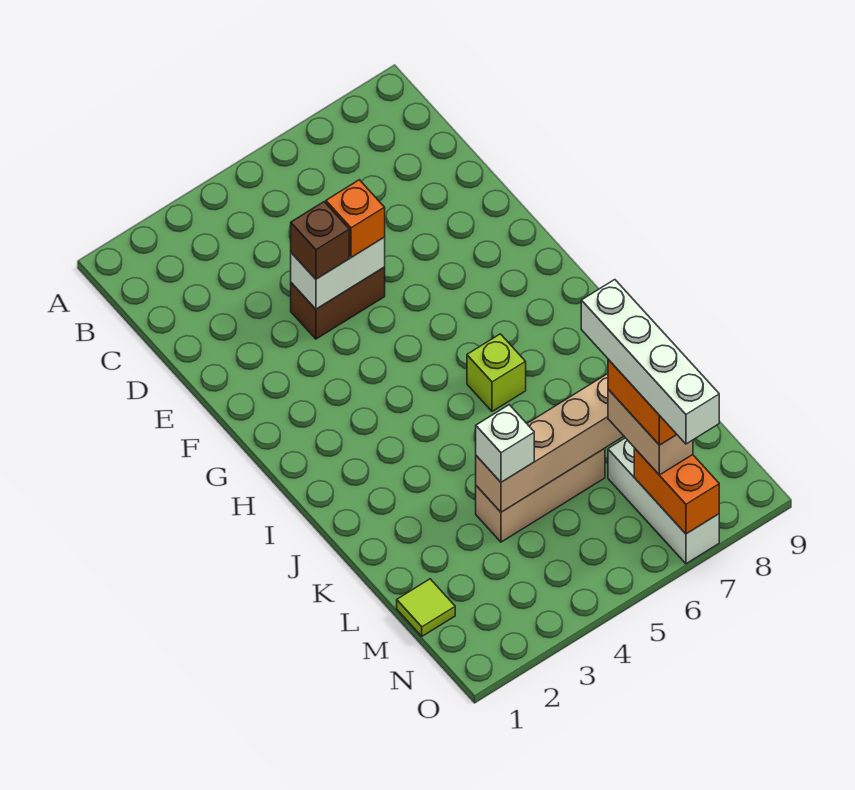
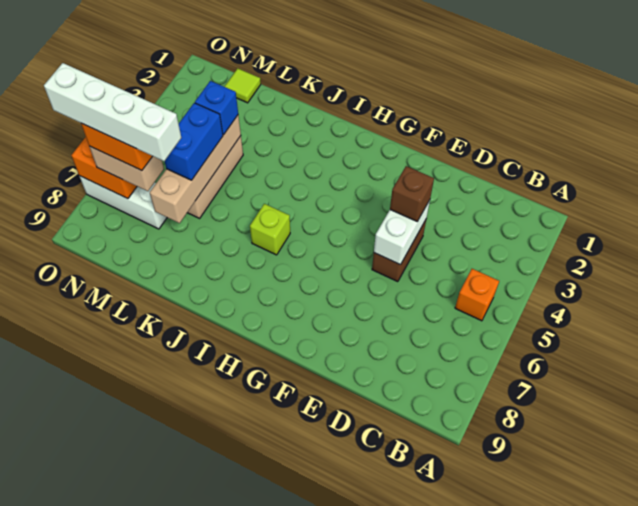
orange brick E5 level 3 -> orange brick B5 level 1
white brick L4 level 3 -> blue brick L4 level 3
none -> blue brick L5:L6 level 3

